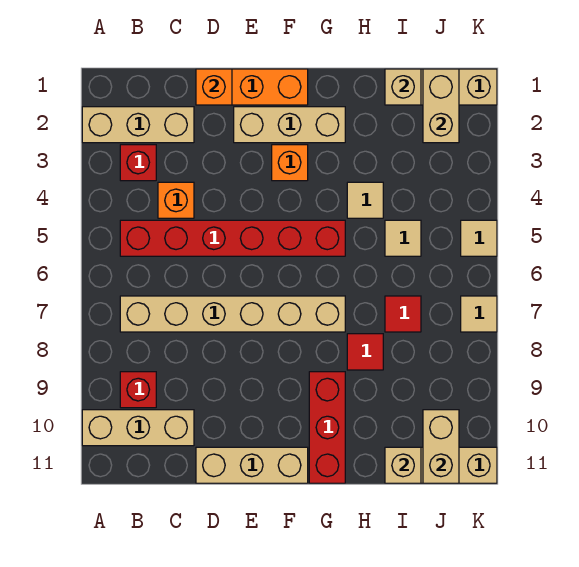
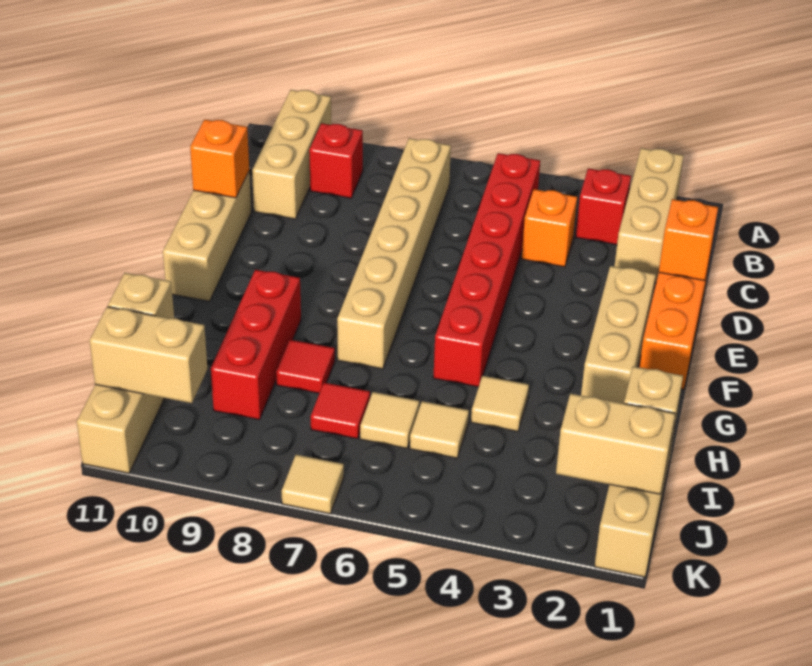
orange brick F3 level 1 -> orange brick D11 level 2
red brick G9:G11 level 1 -> red brick G9:I9 level 1
tan tile K5 level 1 -> tan tile I6 level 1

